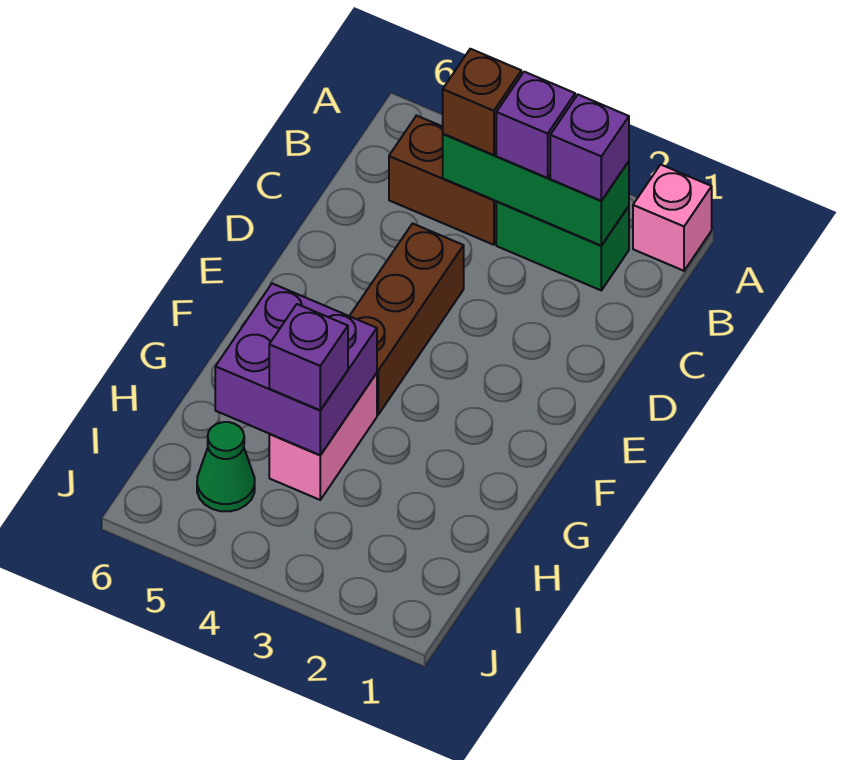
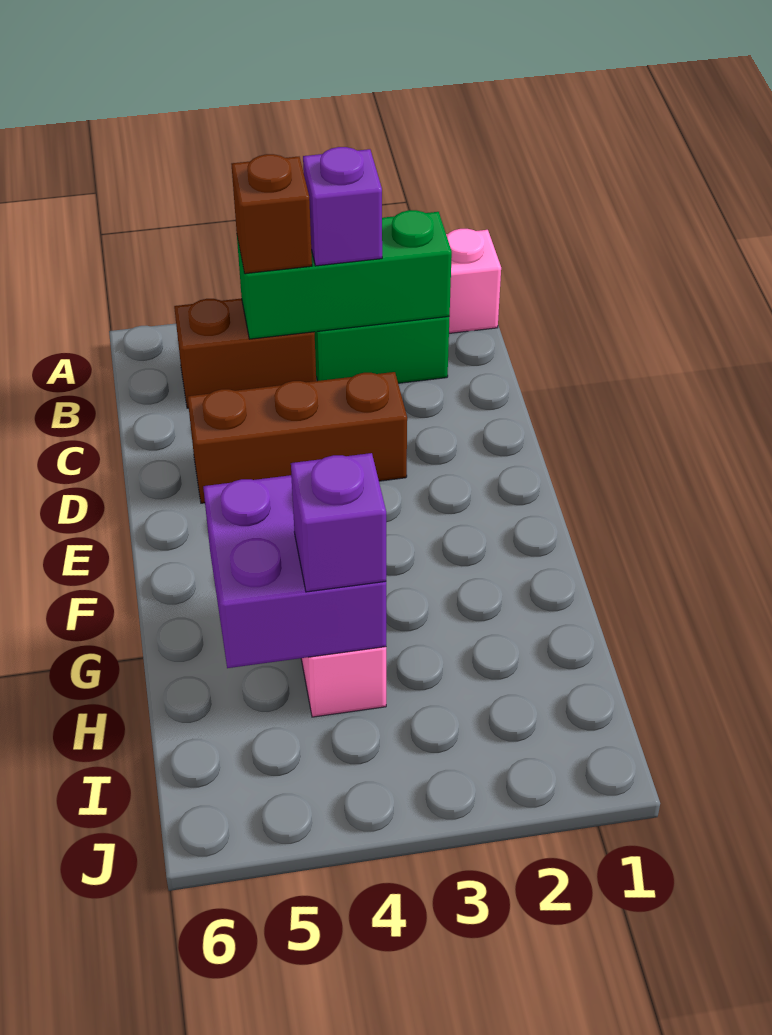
purple brick B2 level 3 -> none
brown brick D4:F4 level 1 -> brown brick D3:D5 level 1
green cone I5 level 1 -> none

